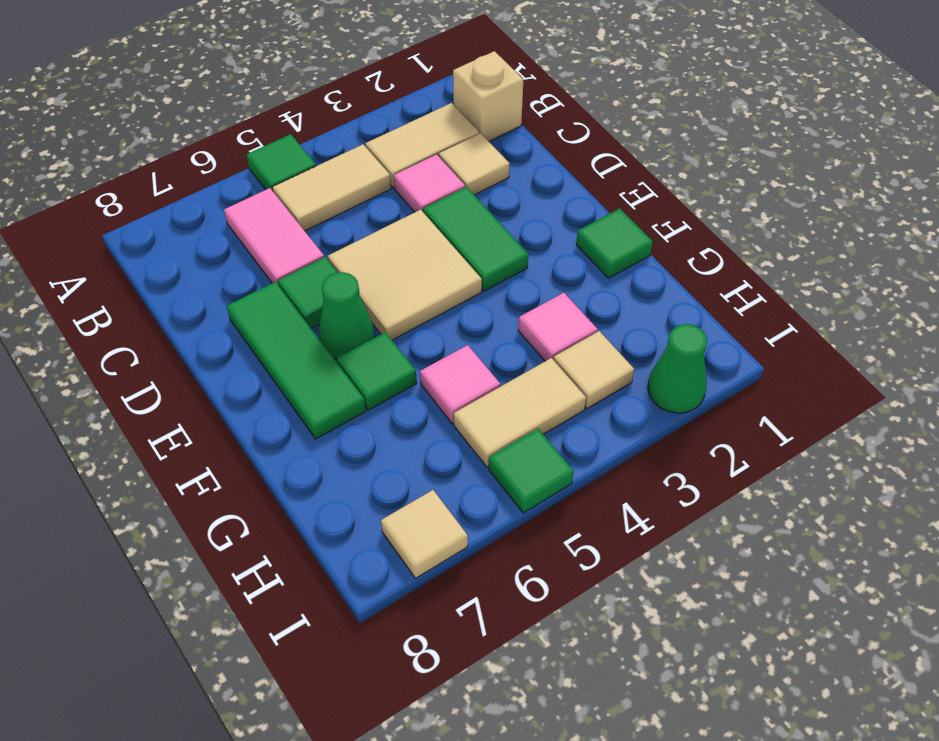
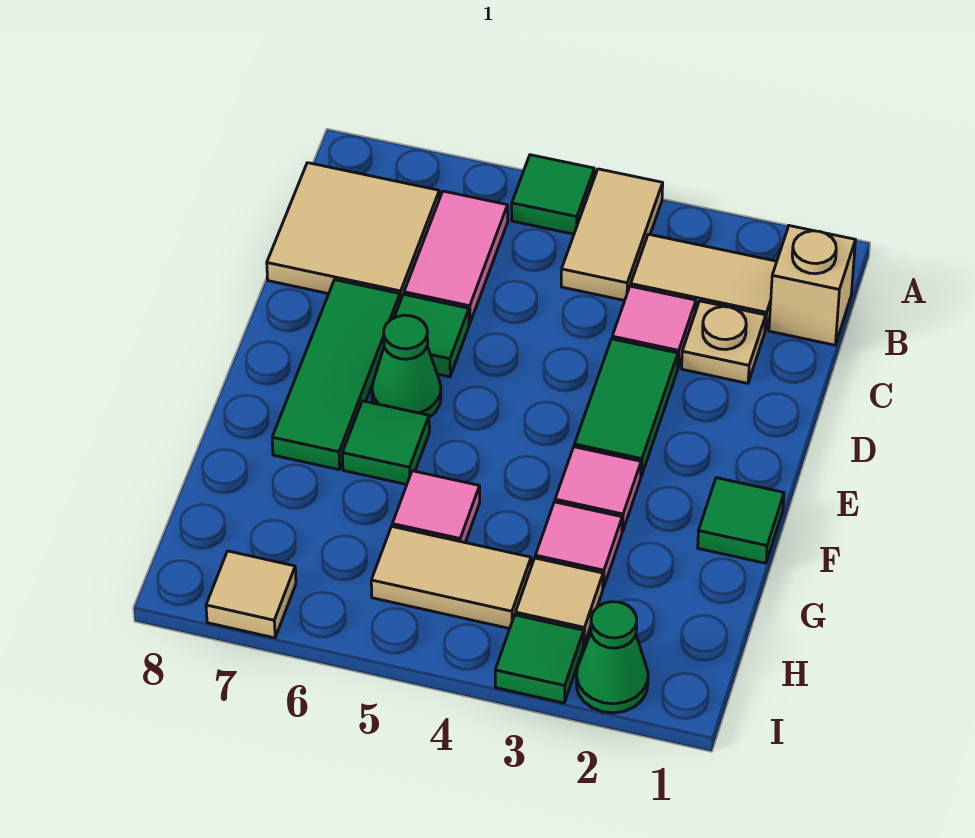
tan tile B4:B5 level 1 -> tan tile A4:B4 level 1
tan tile C2 level 1 -> tan plate C2 level 1
tan tile D4:E5 level 1 -> tan tile B7:C8 level 1
none -> pink tile F3 level 1
green tile I5 level 1 -> green tile I3 level 1

